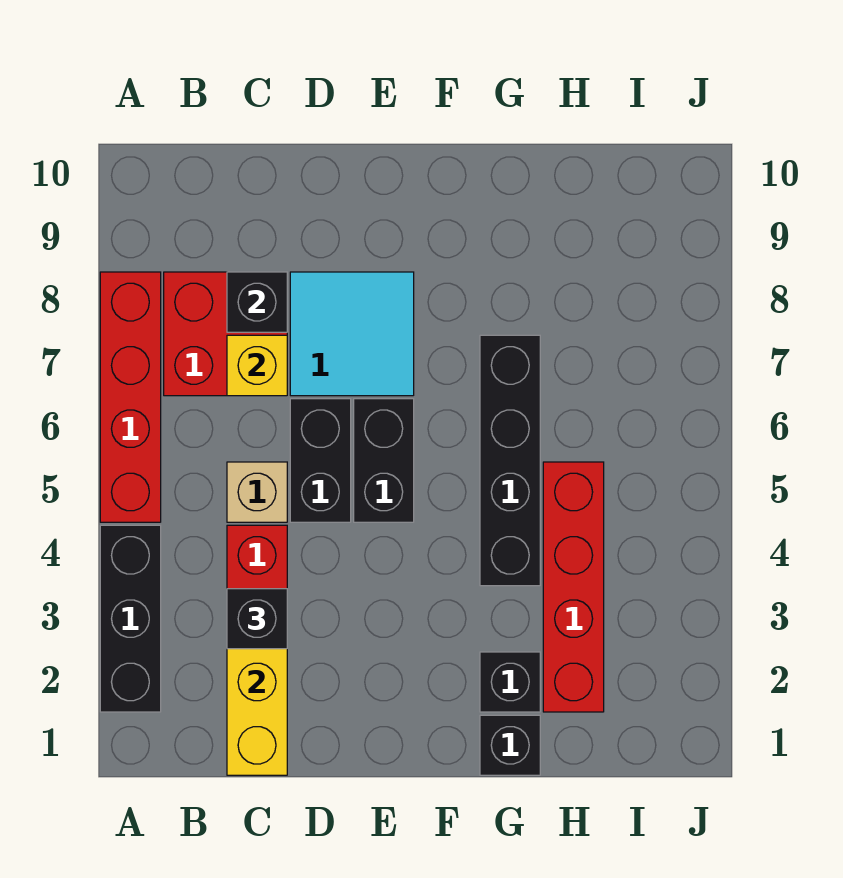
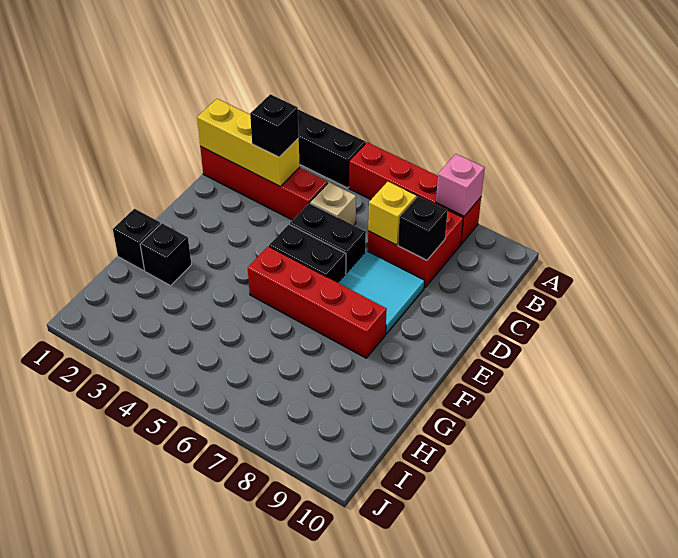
none -> pink brick A8 level 2
black brick G4:G7 level 1 -> none
red brick H2:H5 level 1 -> red brick F5:F8 level 1

